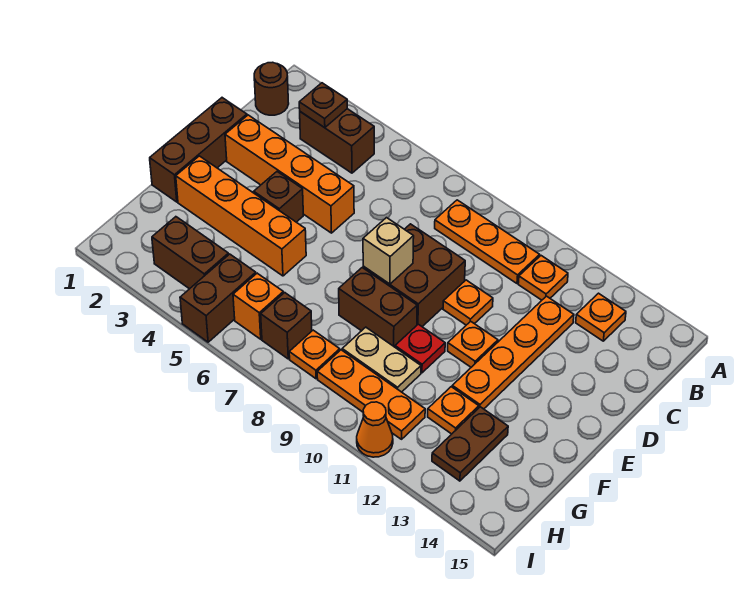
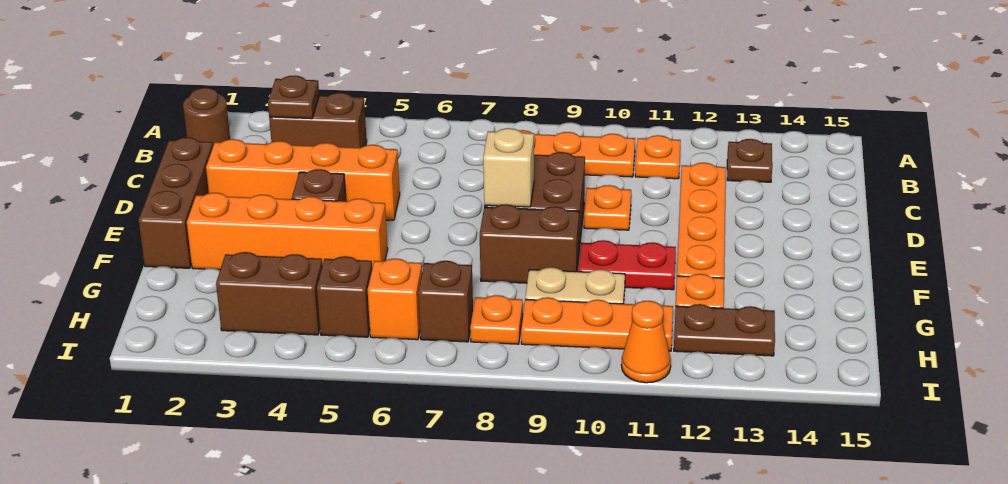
orange plate B13 level 1 -> brown plate B13 level 1
orange plate E11 level 1 -> none
red plate F10 level 1 -> red plate F10:F11 level 1
brown plate G13:H13 level 1 -> brown plate H12:H13 level 1
brown brick H5:I5 level 1 -> brown brick H5 level 1

